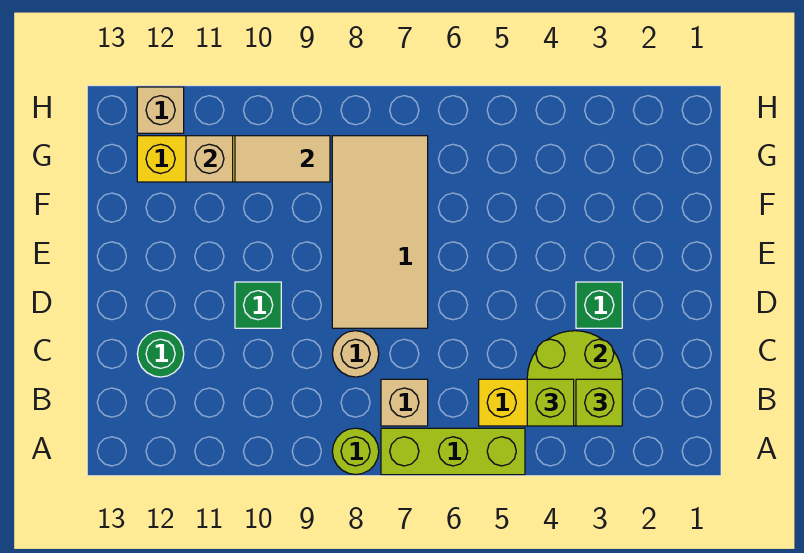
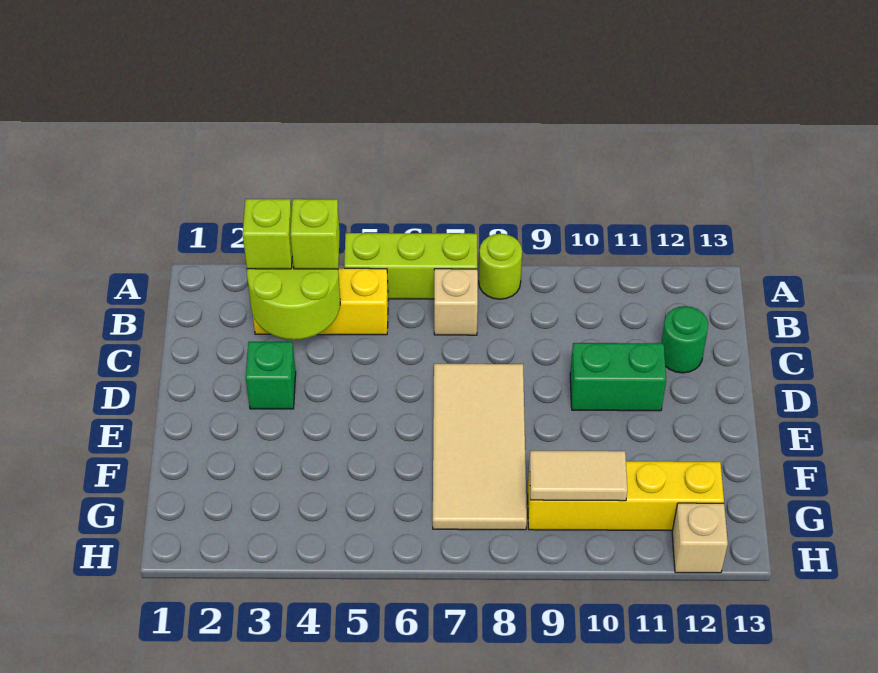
tan round brick C8 level 1 -> none
green brick D10 level 1 -> green brick D10:D11 level 1
tan brick G11 level 2 -> none

